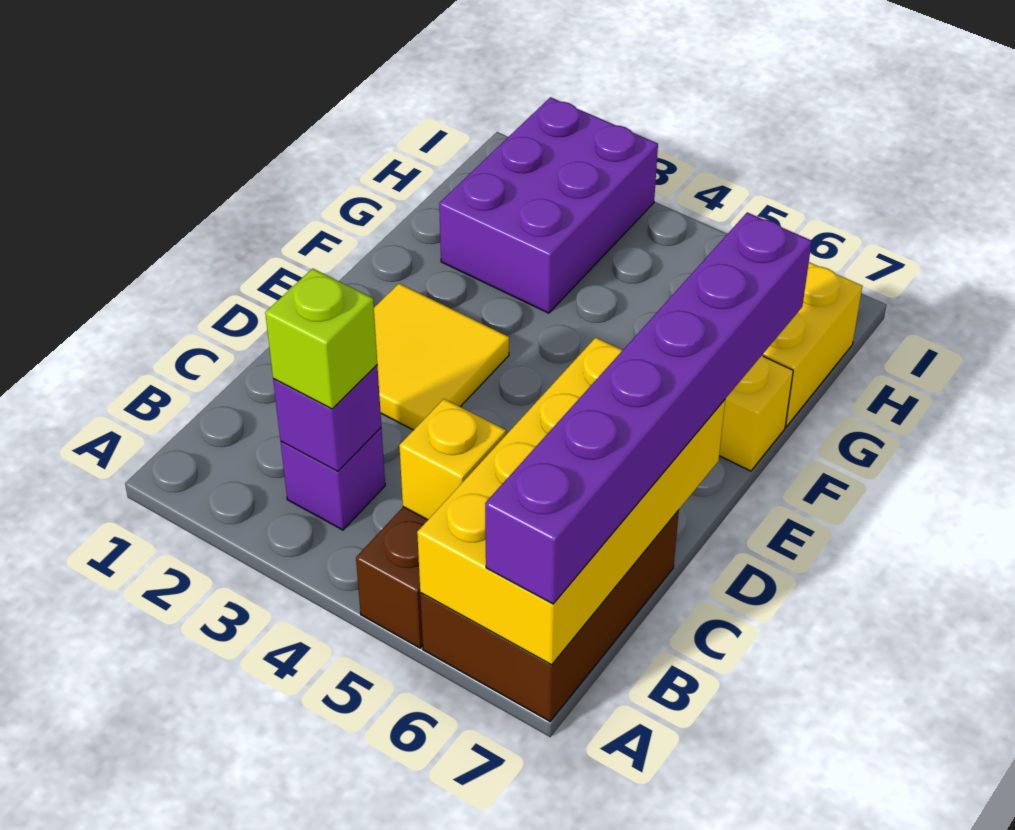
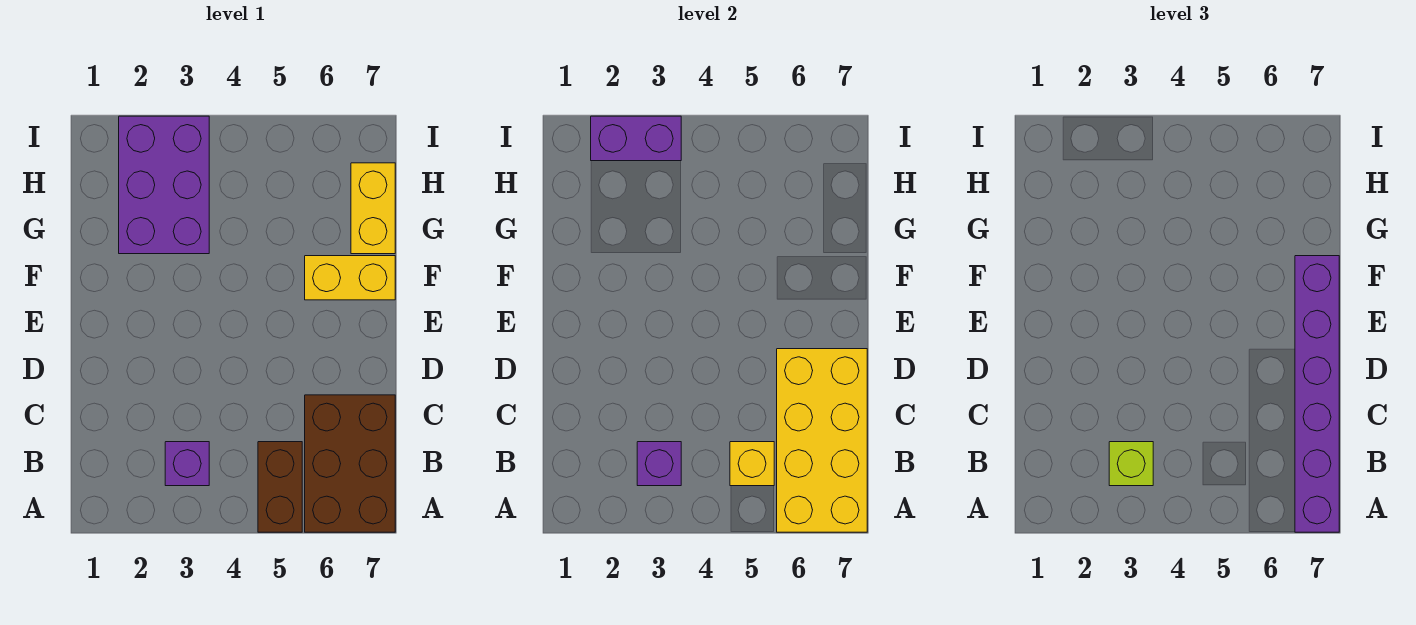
yellow tile D2:E3 level 1 -> none
none -> purple brick I2:I3 level 2

